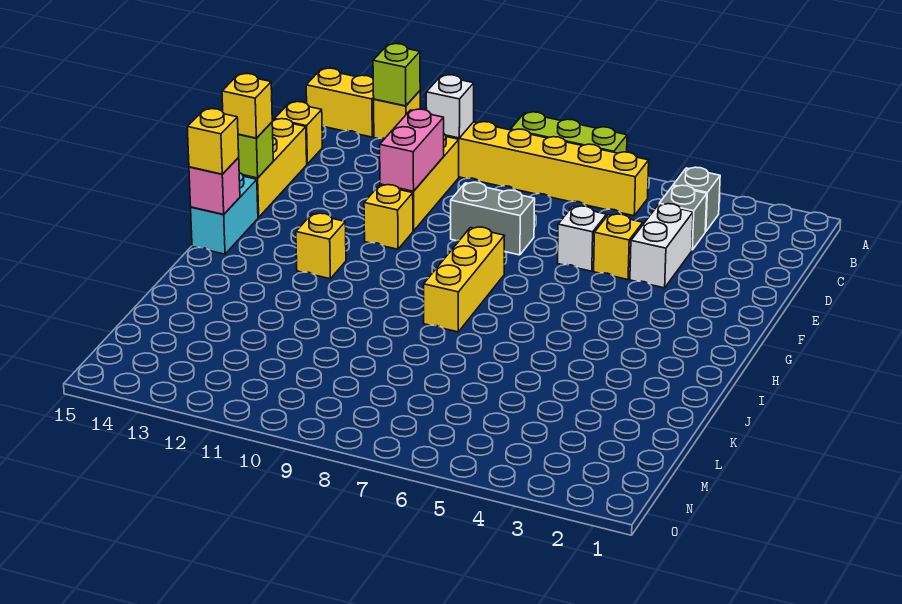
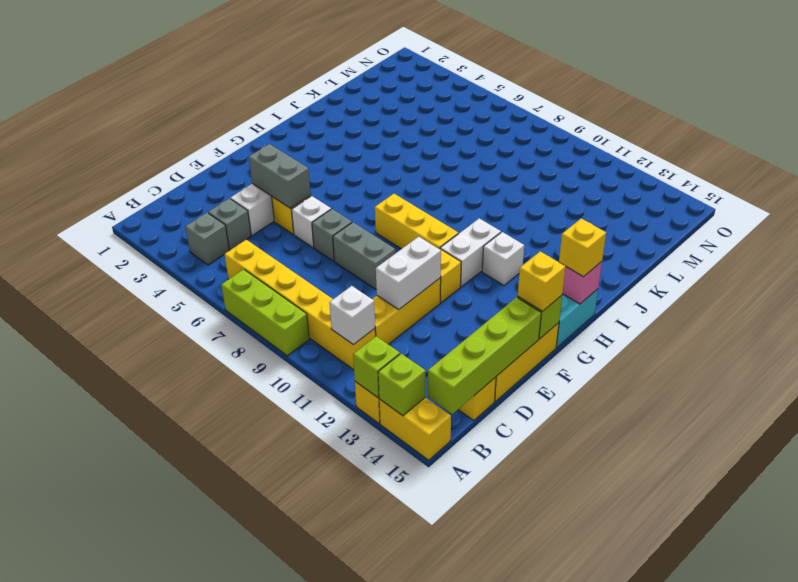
none -> lime brick A14 level 2
none -> lime brick B15:E15 level 2
pink brick D11:E11 level 2 -> white brick D11:E11 level 2
none -> grey brick E4:E5 level 2
none -> grey brick E7 level 1
yellow brick G8:I8 level 1 -> yellow brick G8:G10 level 1
none -> white brick G11:H11 level 1
yellow brick H12 level 1 -> white brick H12 level 1

